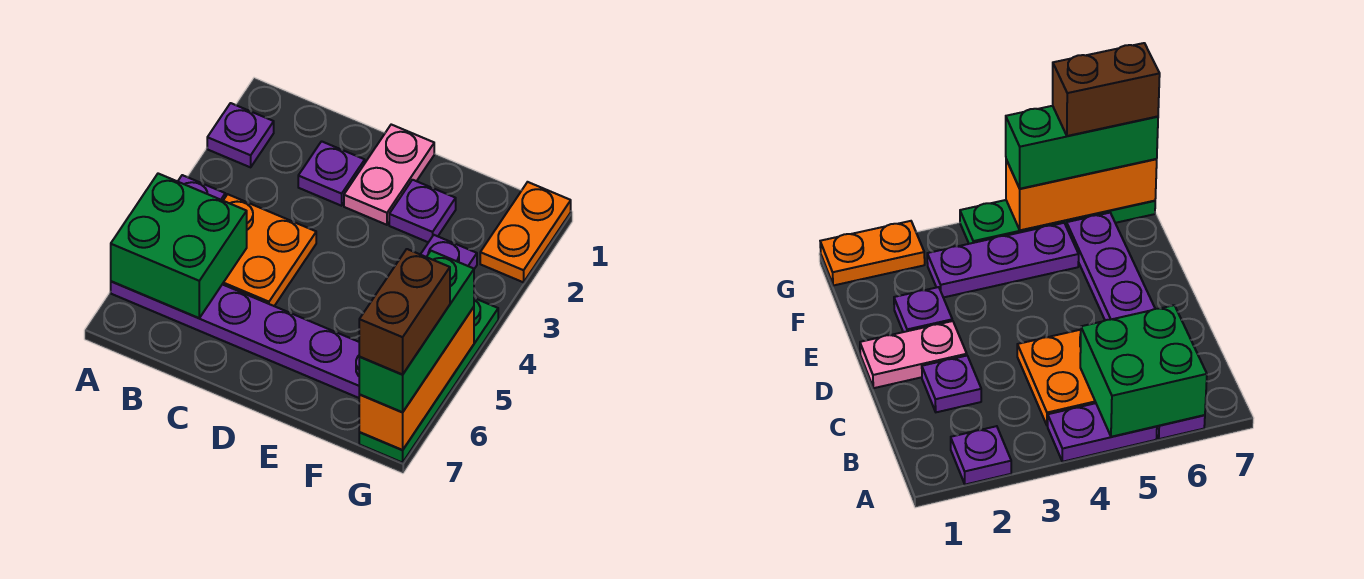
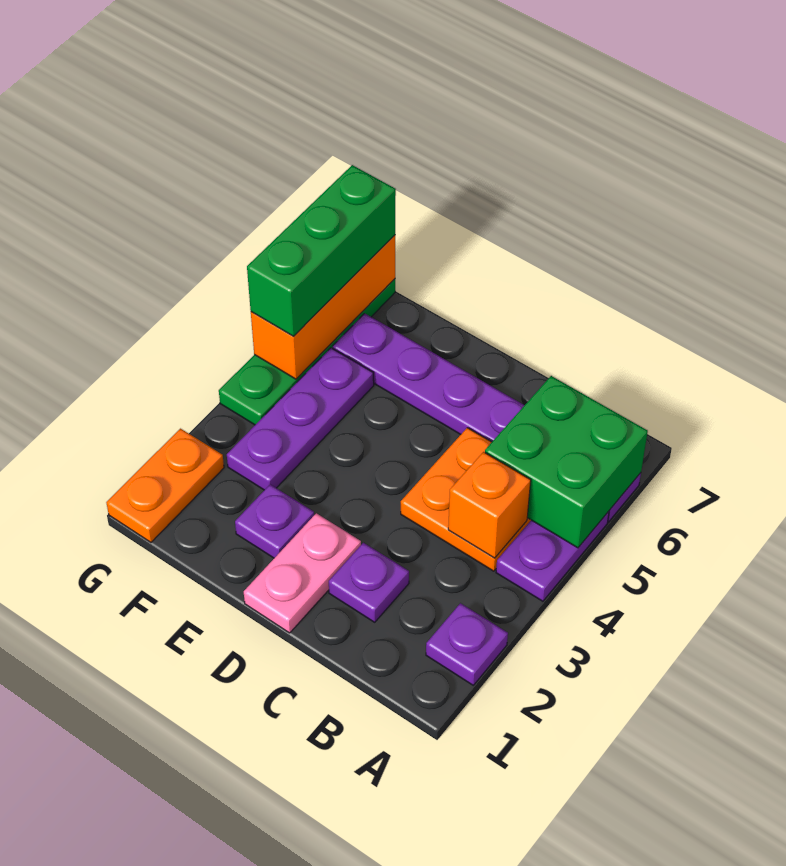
none -> orange brick B4 level 2
brown brick G6:G7 level 4 -> none

